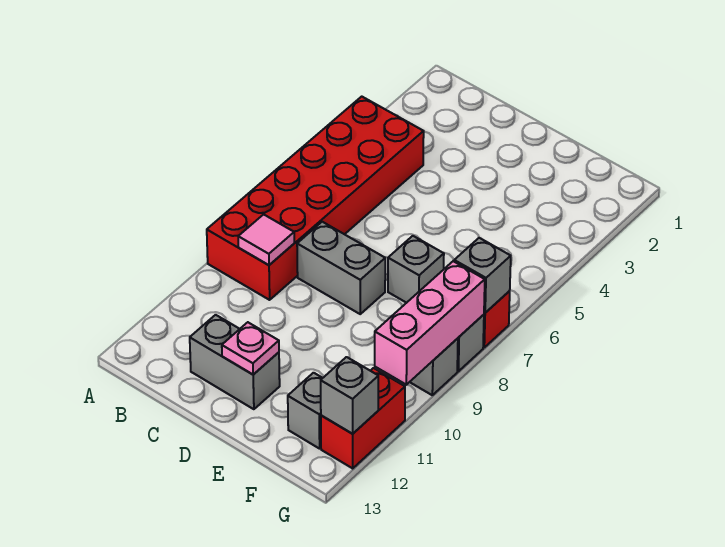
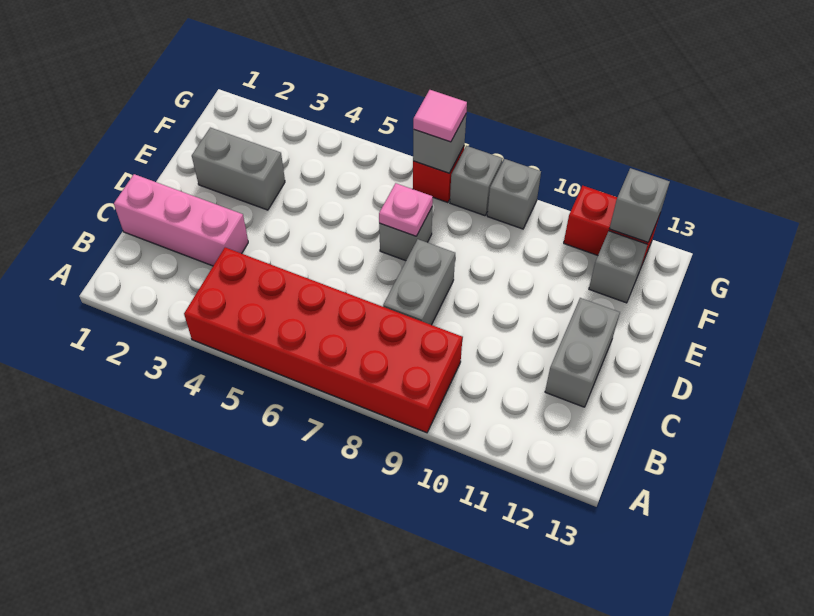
pink tile B9 level 2 -> pink tile G7 level 3
pink plate D12 level 2 -> pink plate E7 level 2
none -> grey brick E2:E3 level 1
pink brick G8:G10 level 2 -> pink brick C1:C3 level 1

